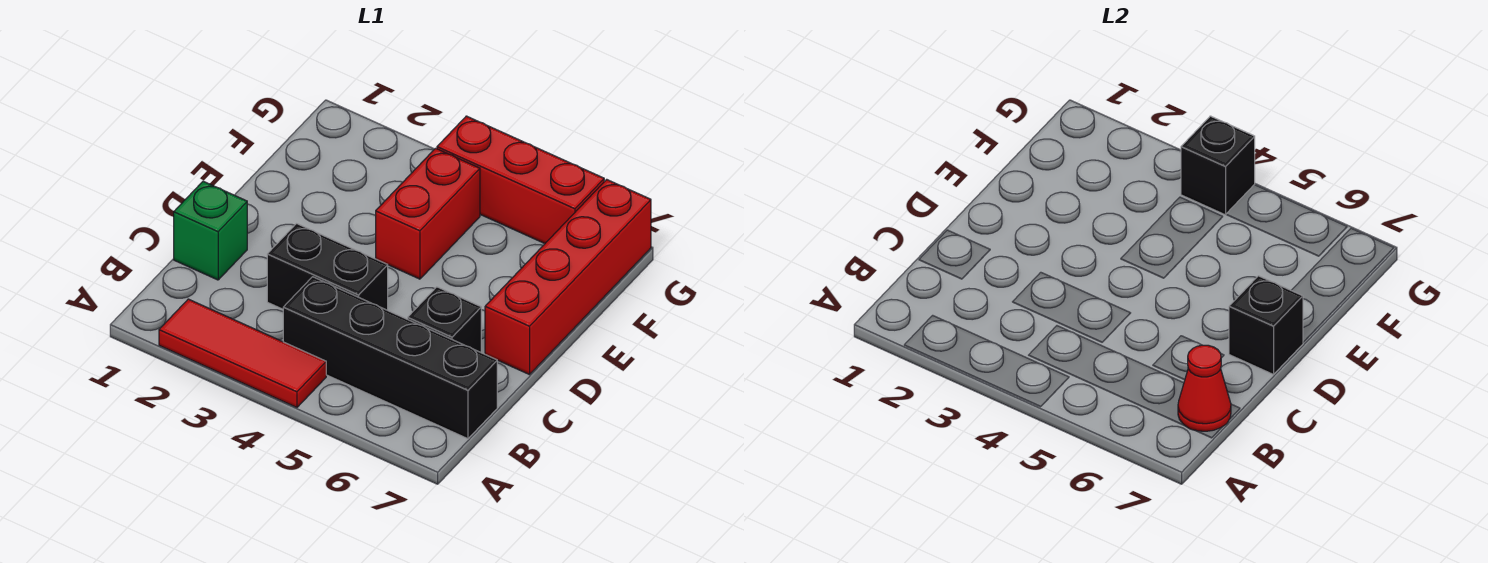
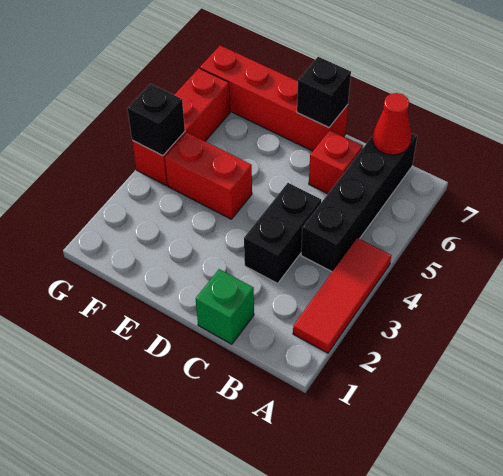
black brick C6 level 1 -> red brick C6 level 1

